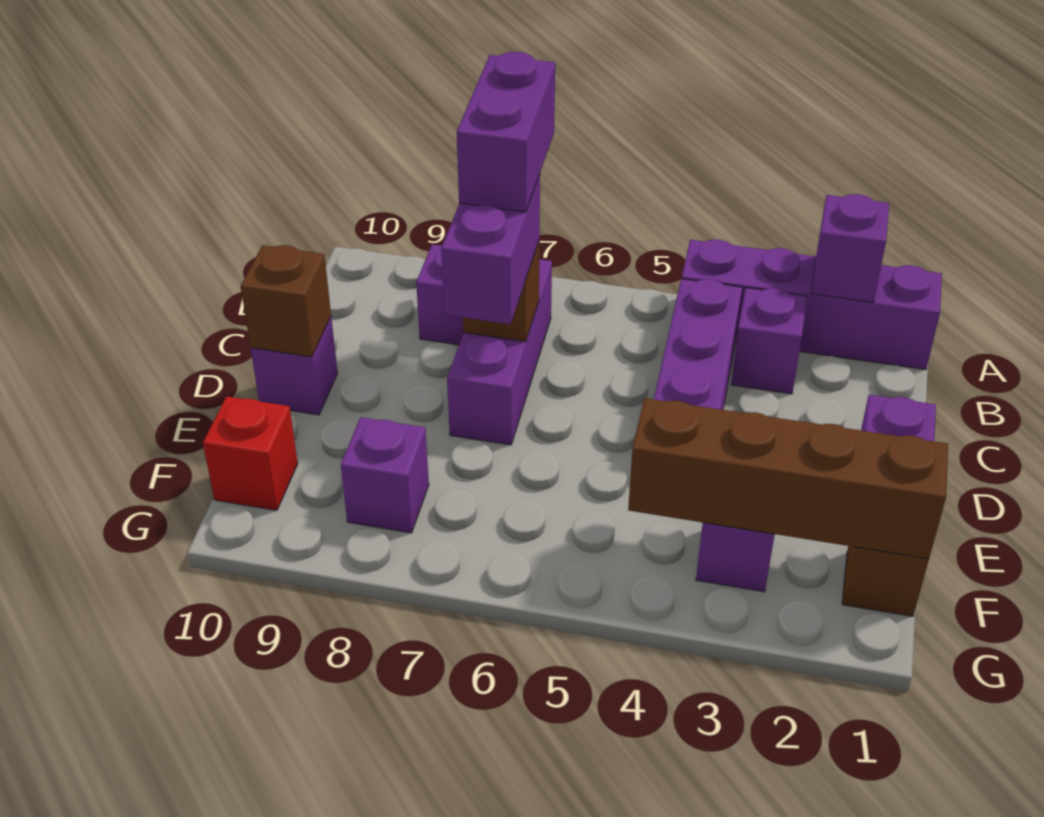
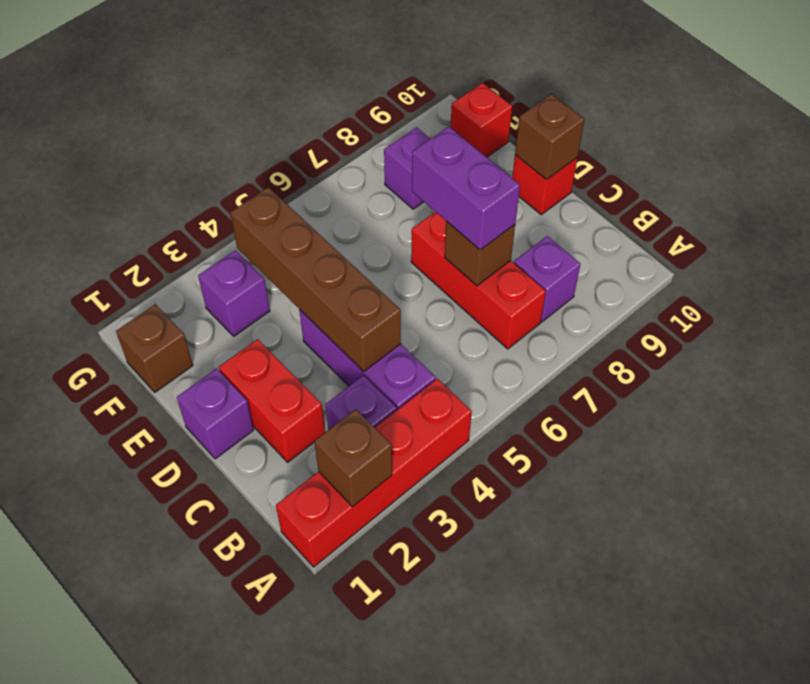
purple brick A1:A4 level 1 -> red brick A1:A4 level 1
purple brick A2 level 2 -> brown brick A2 level 2
purple brick B7:D7 level 1 -> red brick B7:D7 level 1
purple brick B7:C7 level 4 -> none
none -> red brick C2:D2 level 1
purple brick D10 level 1 -> red brick D10 level 1
brown brick F1:F4 level 2 -> brown brick C4:F4 level 2

